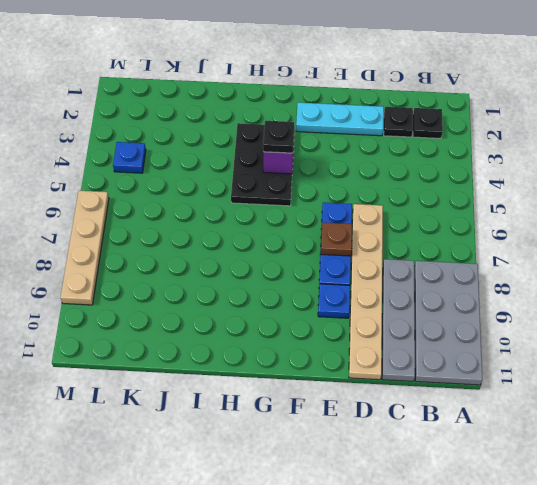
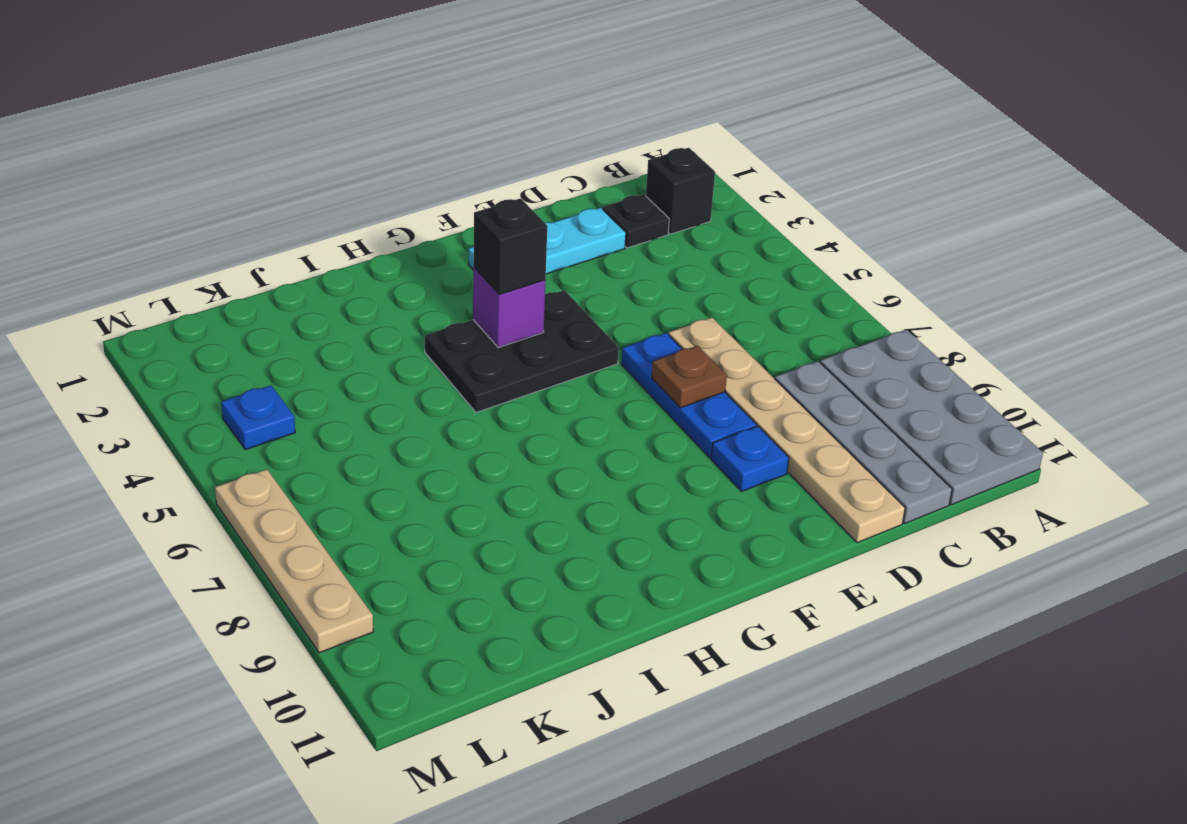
black plate B2 level 1 -> black brick B2 level 1
black plate G3:H5 level 1 -> black plate F4:H5 level 1
black plate G4 level 3 -> black brick G4 level 3

